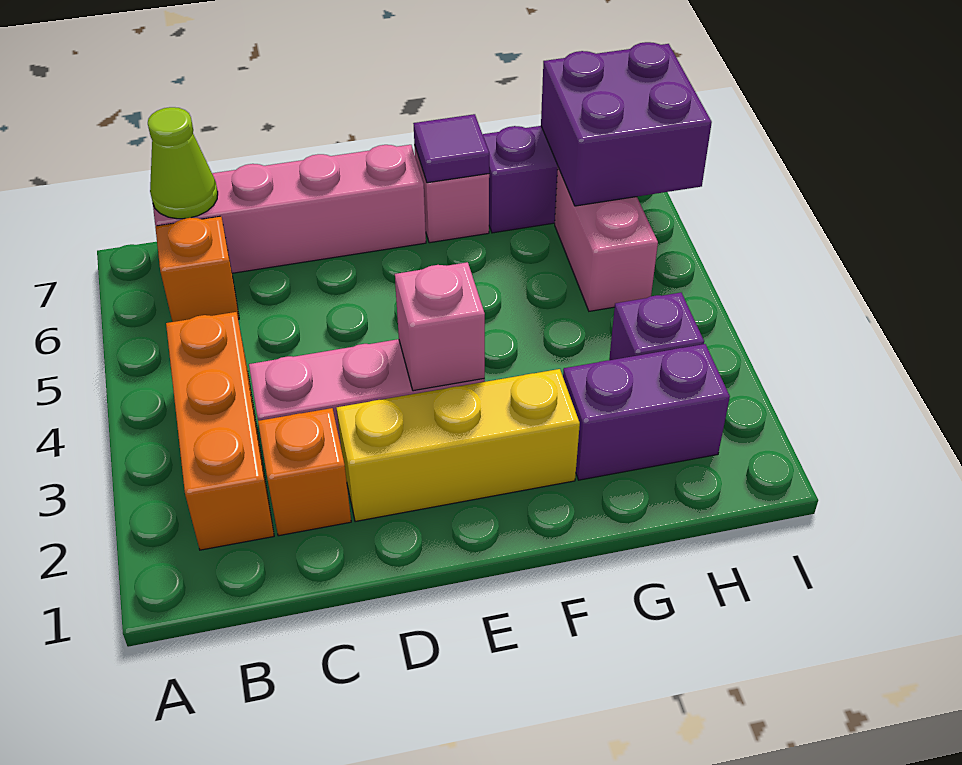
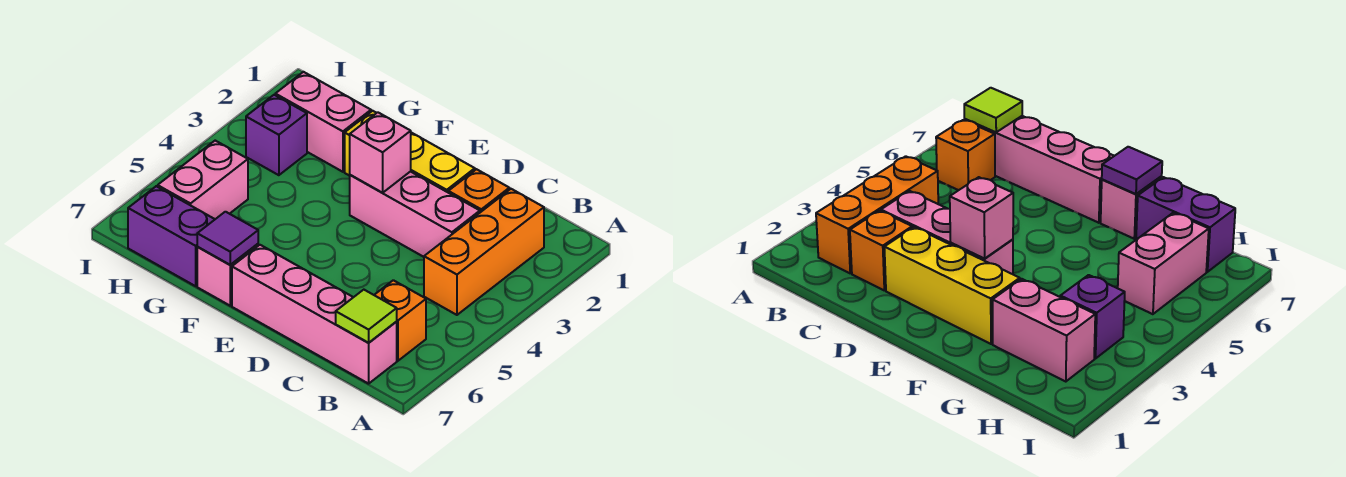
lime cone B7 level 2 -> lime tile B7 level 2
purple brick G2:H2 level 1 -> pink brick G2:H2 level 1
purple brick H6:I7 level 2 -> none

